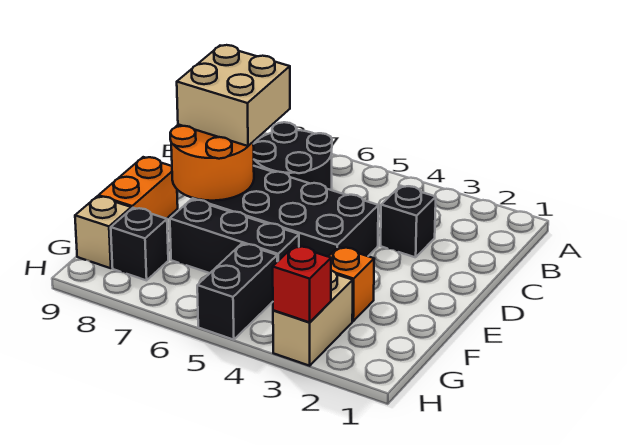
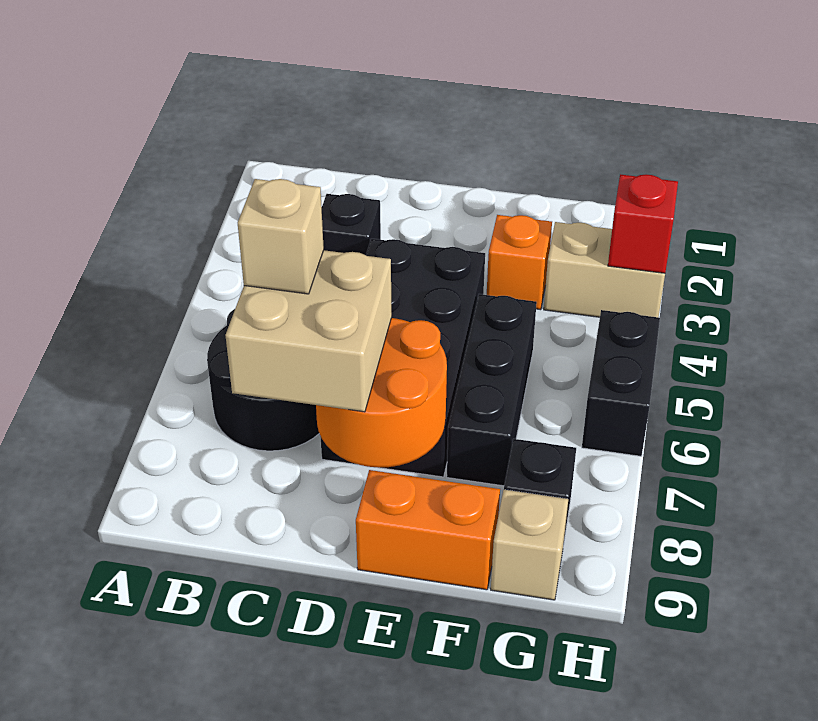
none -> tan brick C7 level 4
black brick G5:H5 level 1 -> black brick H5:H6 level 1

